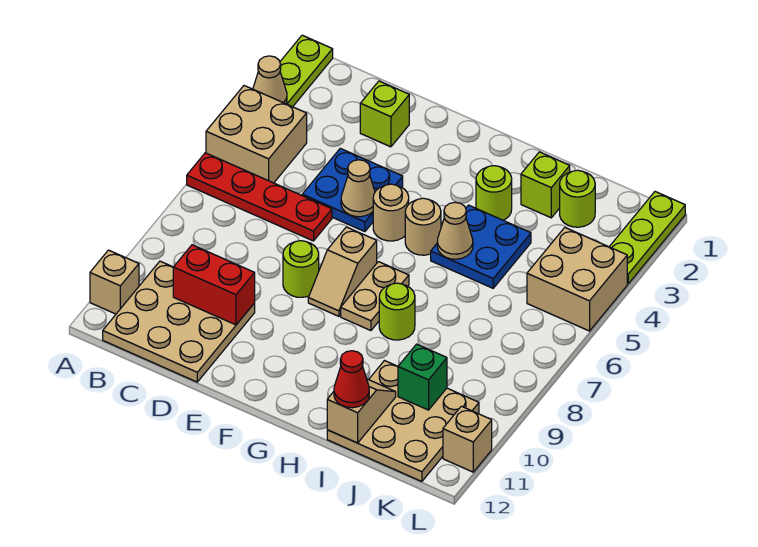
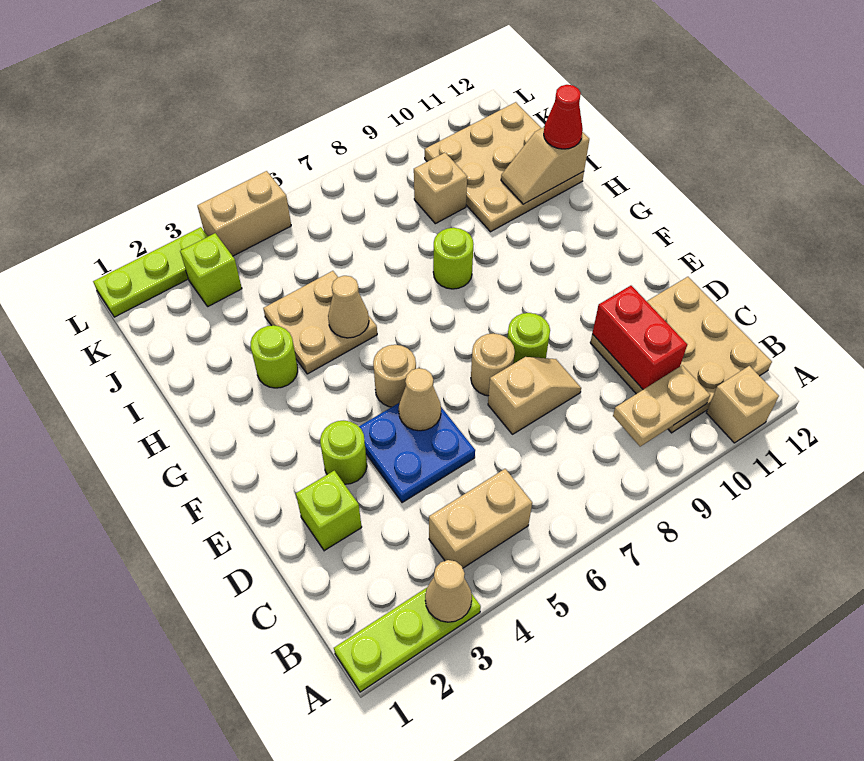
tan brick A4:B5 level 1 -> tan brick B4:B5 level 1
red plate A6:D6 level 1 -> none
tan slope F7:F8 level 1 top 7 -> tan slope D7:D8 level 1 top 7
tan round brick G5 level 1 -> tan round brick E7 level 1
tan plate G7:G8 level 1 -> tan plate B9:B10 level 2
blue plate H4:I5 level 1 -> tan plate H4:I5 level 1
lime brick I2 level 1 -> lime brick K3 level 1
lime round brick J2 level 1 -> lime round brick E3 level 1
green brick J10 level 2 -> none
tan brick K4:L5 level 1 -> tan brick L4:L5 level 1
tan brick L11 level 1 -> tan brick J9 level 1

